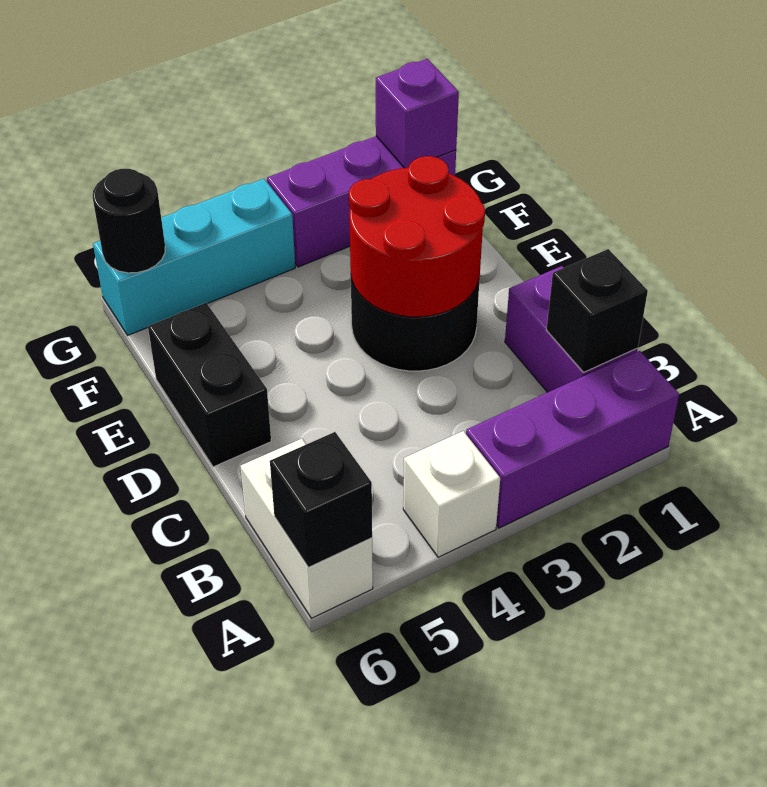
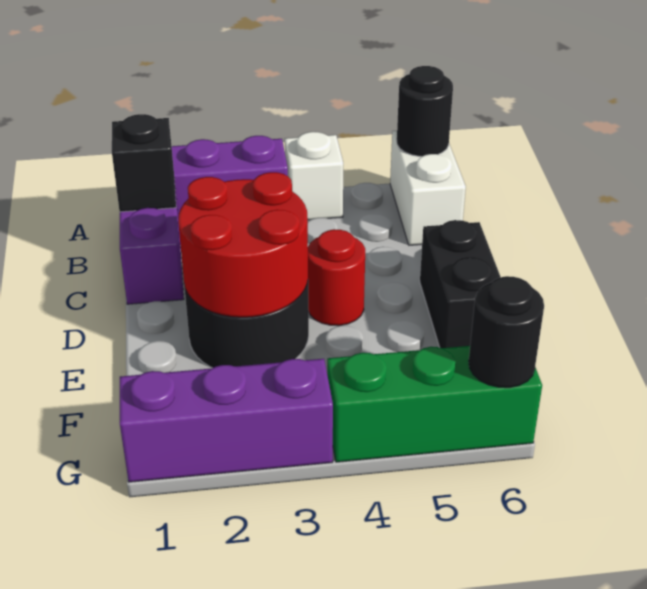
black brick A6 level 2 -> black round brick A6 level 2
none -> red round brick D4 level 1
purple brick G1 level 2 -> none
cyan brick G4:G6 level 1 -> green brick G4:G6 level 1

